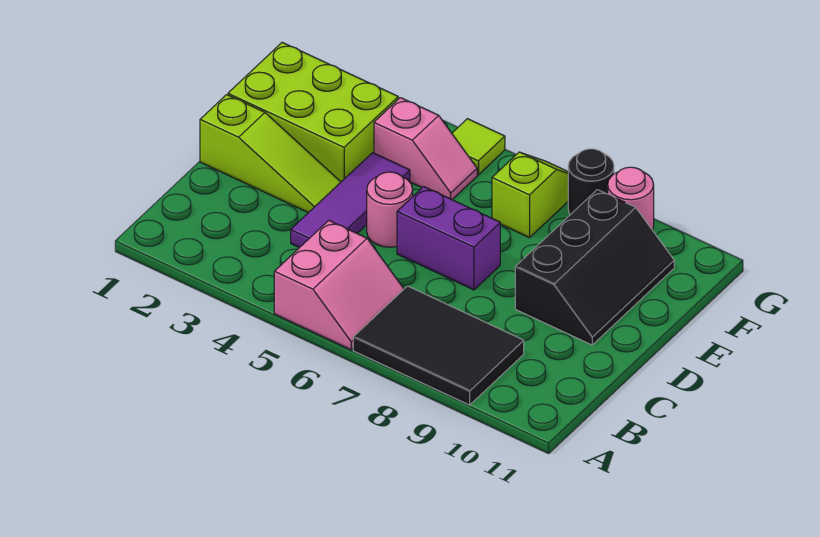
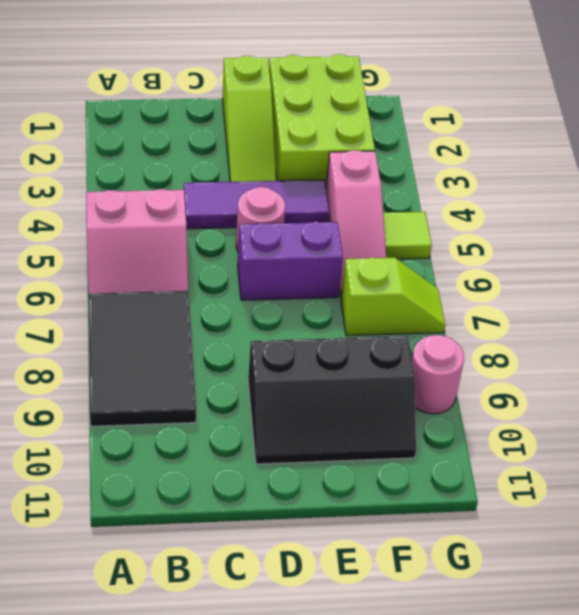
purple brick D6:D7 level 1 -> purple brick D6:E6 level 1
pink slope F4:F5 level 1 top 4 -> pink slope F4:F6 level 1 top 4
black round brick G8 level 1 -> none

